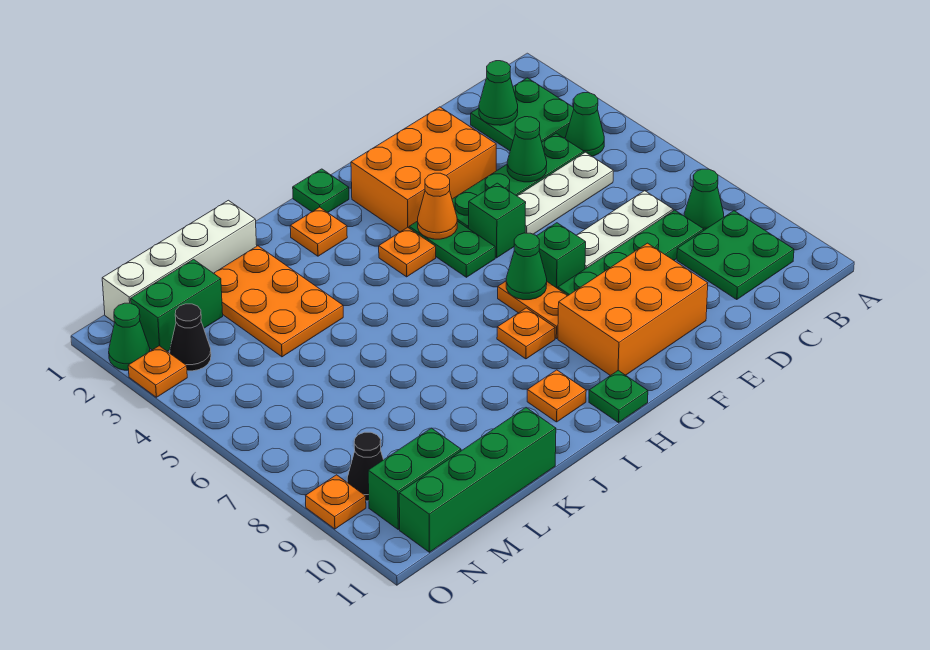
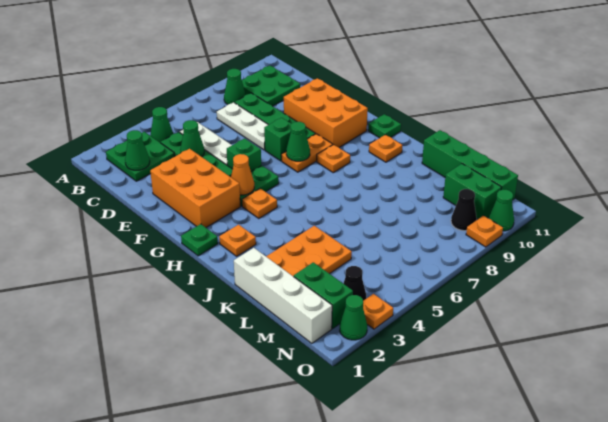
none -> green cone O10 level 1

